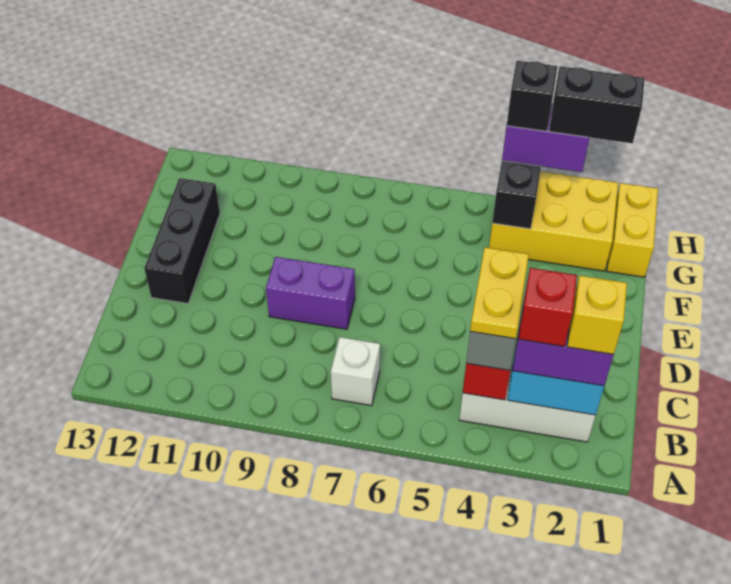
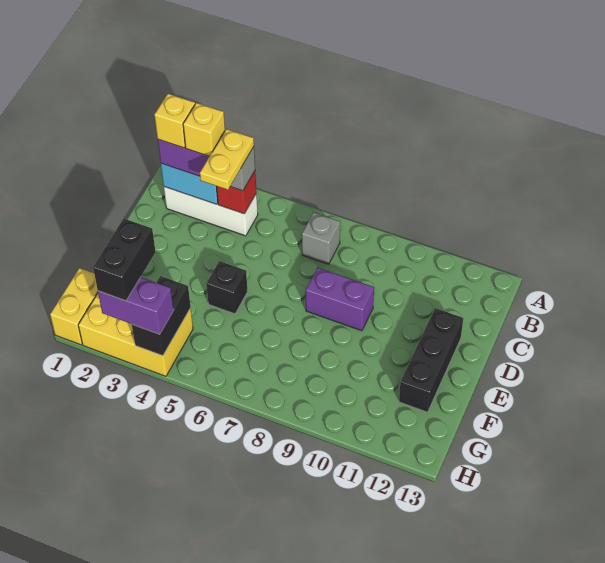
red brick B3 level 4 -> yellow brick B3 level 4
white brick B7 level 1 -> grey brick B7 level 1
black brick H2:H3 level 4 -> black brick G3:H3 level 4
black brick H4 level 4 -> black brick E5 level 1

